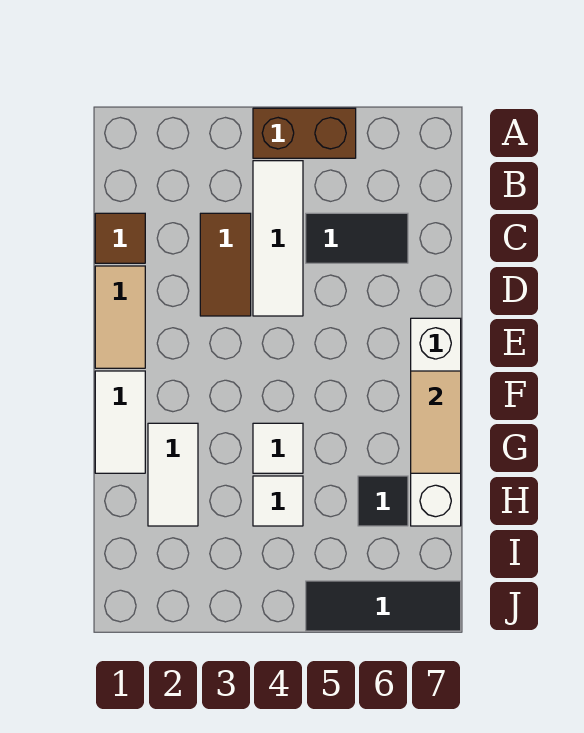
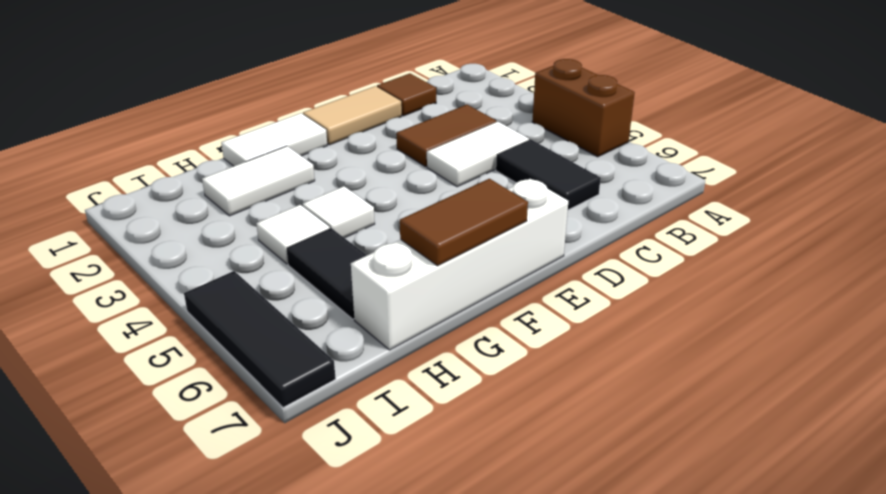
white tile B4:D4 level 1 -> white tile C4:D4 level 1
tan tile F7:G7 level 2 -> brown tile F7:G7 level 2
black tile H6 level 1 -> black tile H5:H6 level 1

